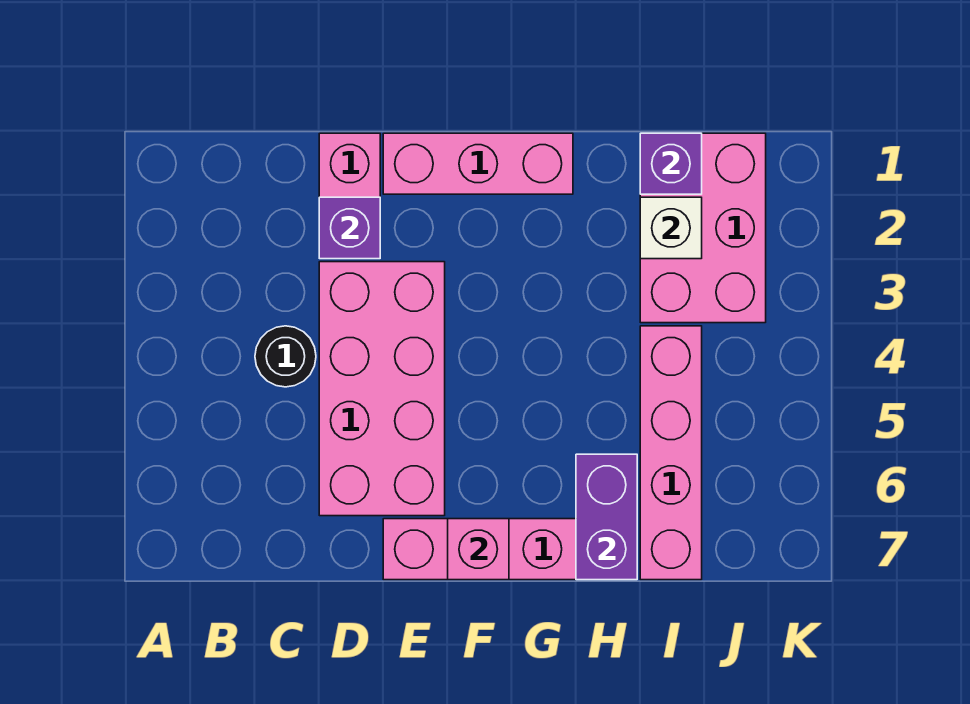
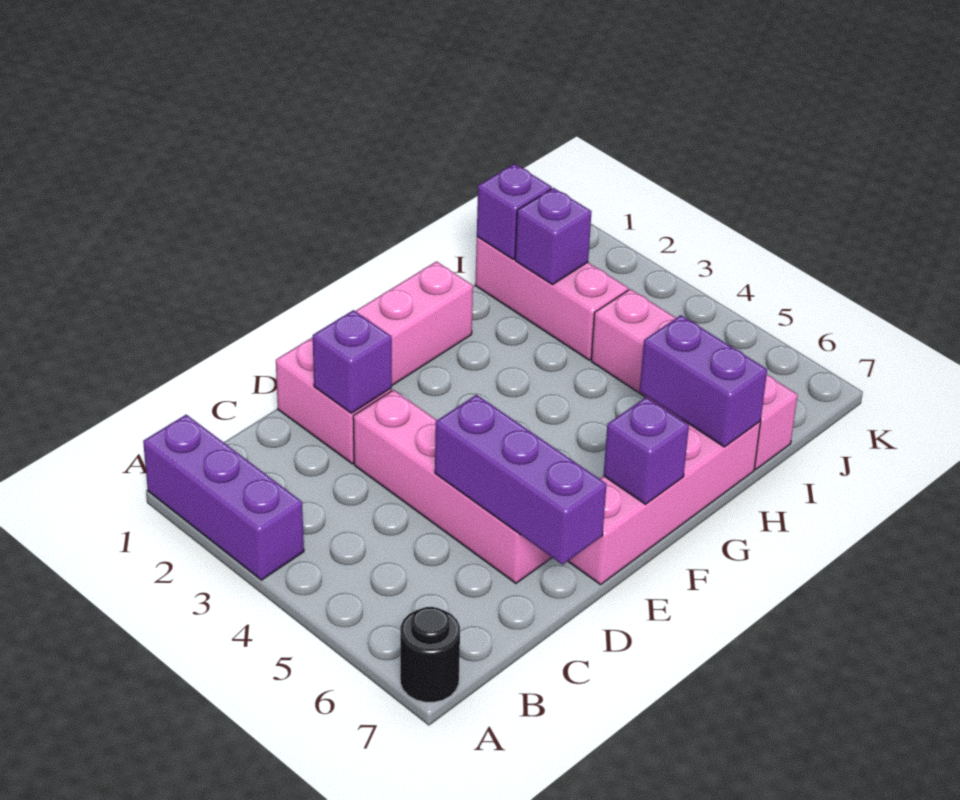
none -> purple brick A1:A3 level 1
black round brick C4 level 1 -> black round brick A7 level 1
pink brick D3:E6 level 1 -> pink brick D3:D6 level 1
none -> purple brick D5:D7 level 2
pink brick F7 level 2 -> purple brick F7 level 2
pink brick I1:J3 level 1 -> pink brick I1:I3 level 1
white brick I2 level 2 -> purple brick I2 level 2

